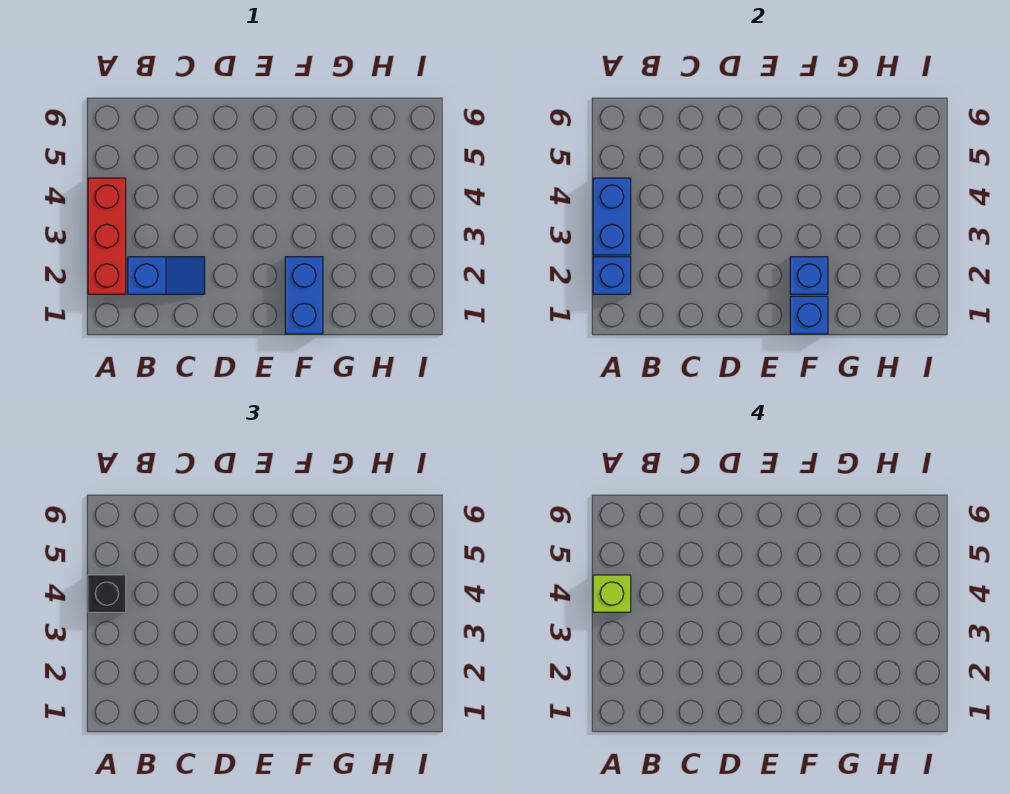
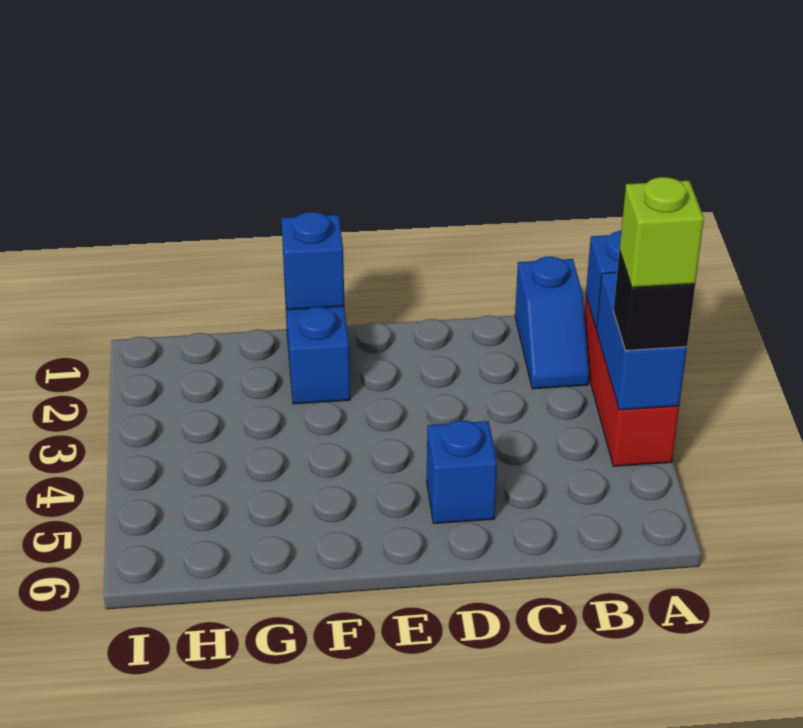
blue slope B2:C2 level 1 top B -> blue slope B1:B2 level 1 top 1
blue brick F2 level 2 -> blue brick D5 level 1

